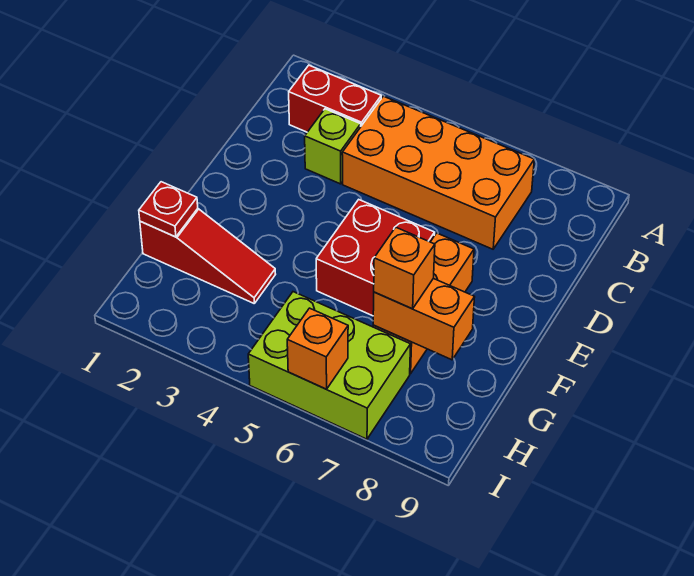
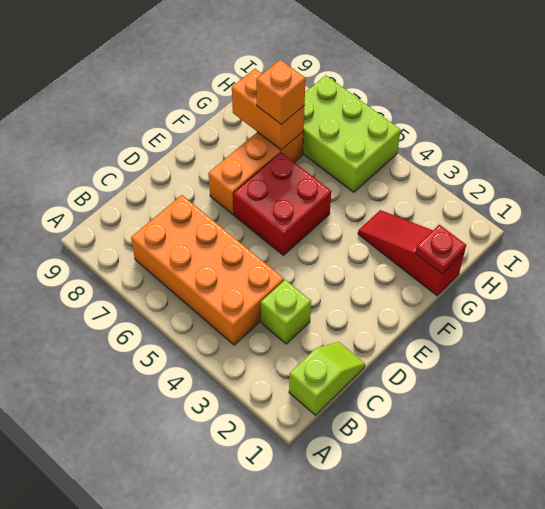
none -> lime slope B1:C1 level 1 top B
red brick B2:B3 level 1 -> none
orange brick I6 level 2 -> none

